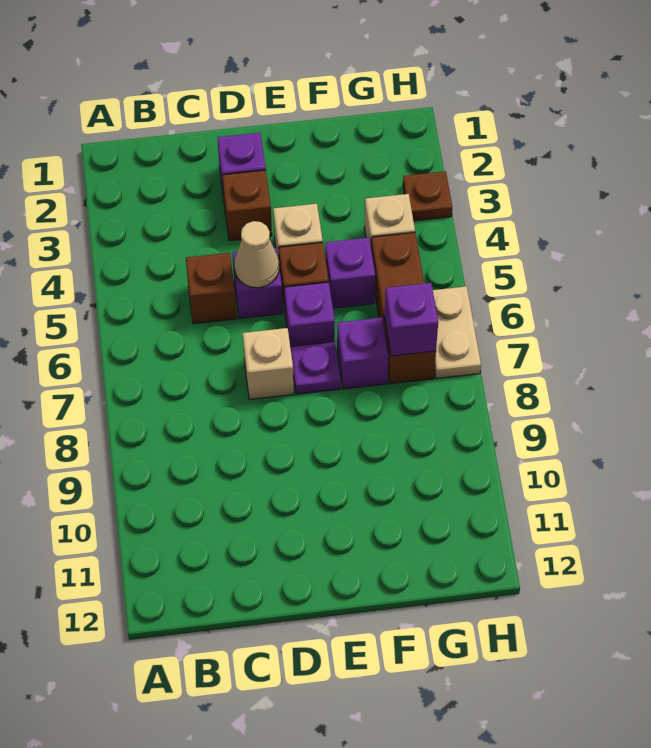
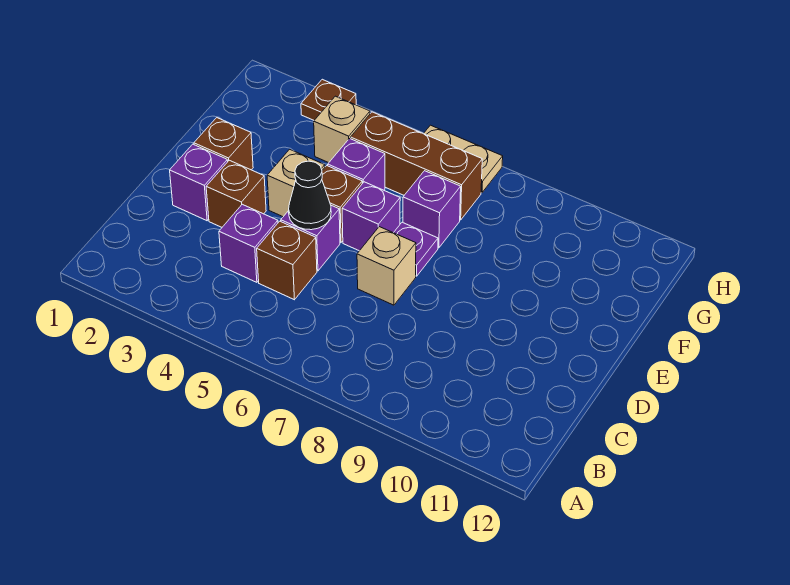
tan cone D5 level 2 -> black cone D5 level 2
none -> brown brick E2 level 1
purple brick G7 level 2 -> purple brick C4 level 1

